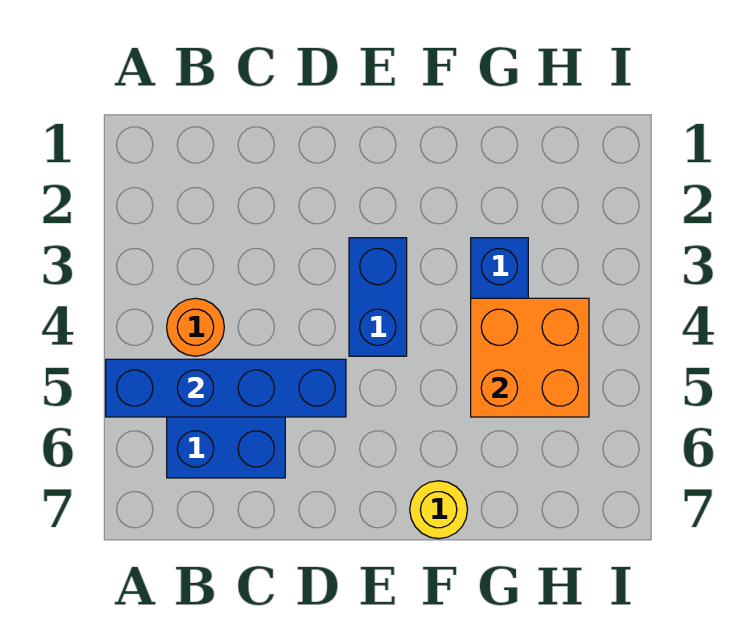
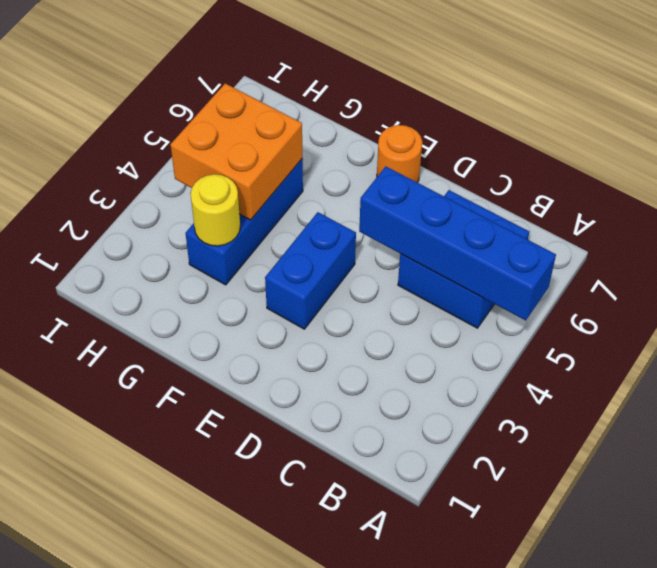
orange round brick B4 level 1 -> orange round brick E7 level 1
yellow round brick F7 level 1 -> yellow round brick G3 level 2

